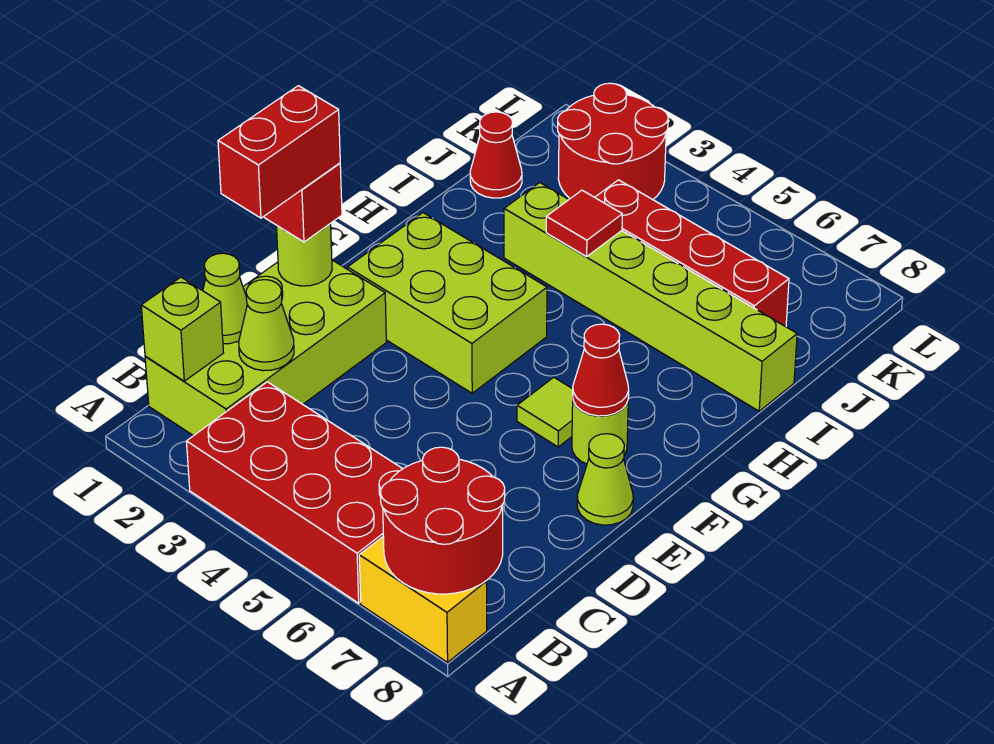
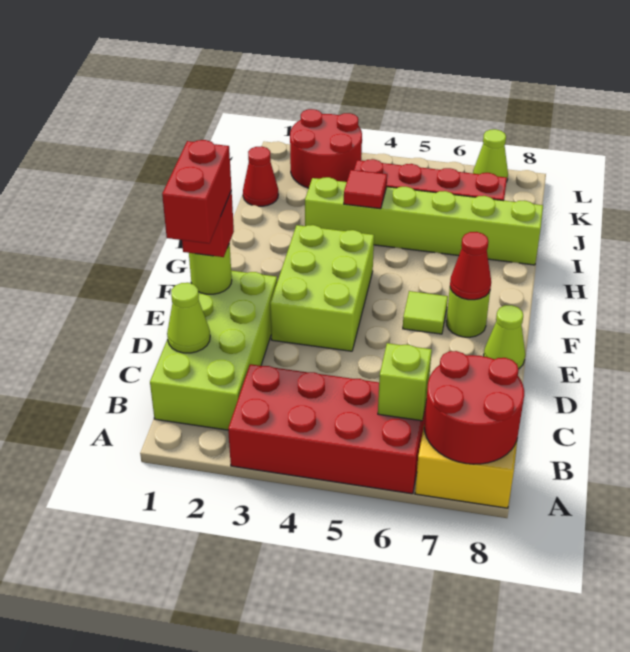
lime brick B1 level 2 -> lime brick B6 level 2
lime cone C2 level 2 -> lime cone L7 level 1
lime brick F2:G4 level 1 -> lime brick E3:G4 level 1

